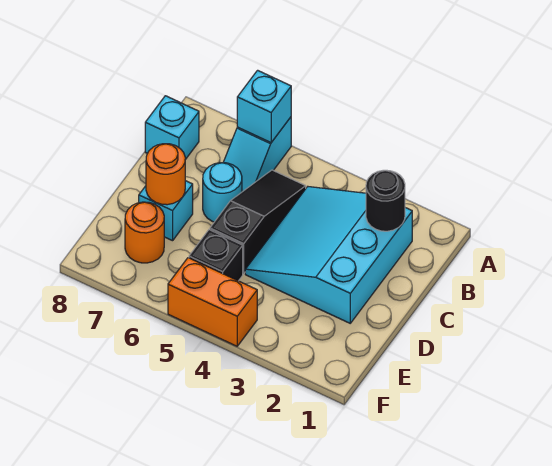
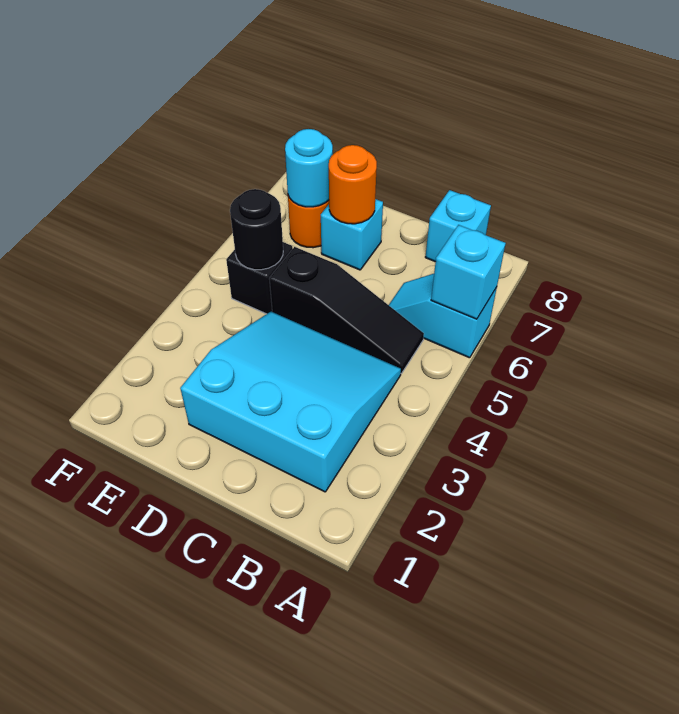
black round brick B2 level 2 -> black round brick E5 level 2
cyan round brick C6 level 1 -> cyan round brick E7 level 2
orange brick F4:F5 level 1 -> none

